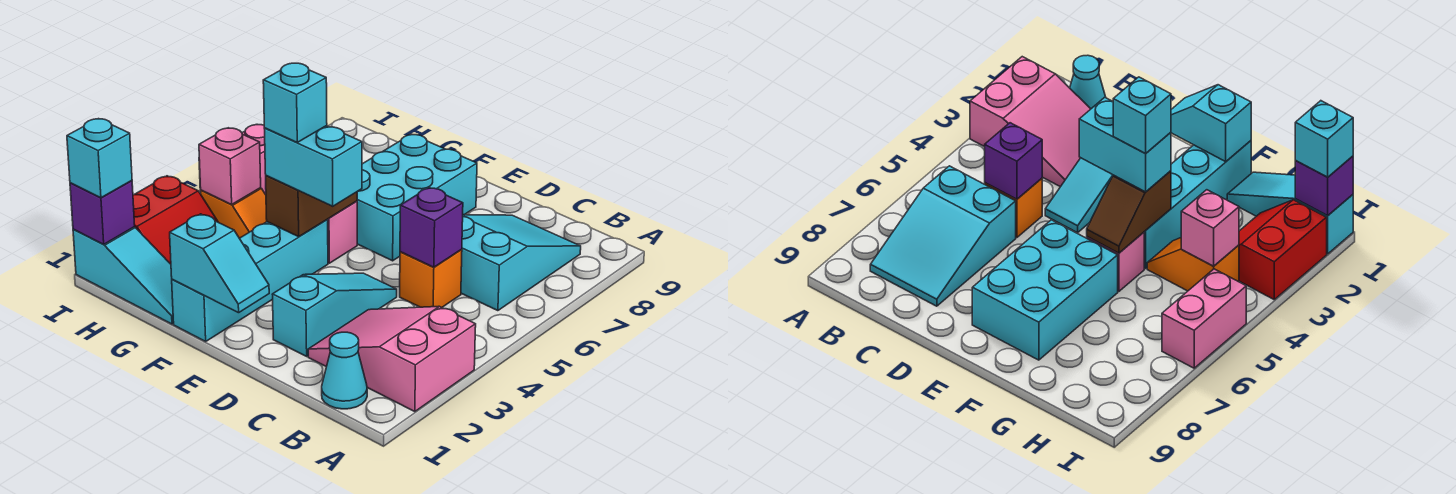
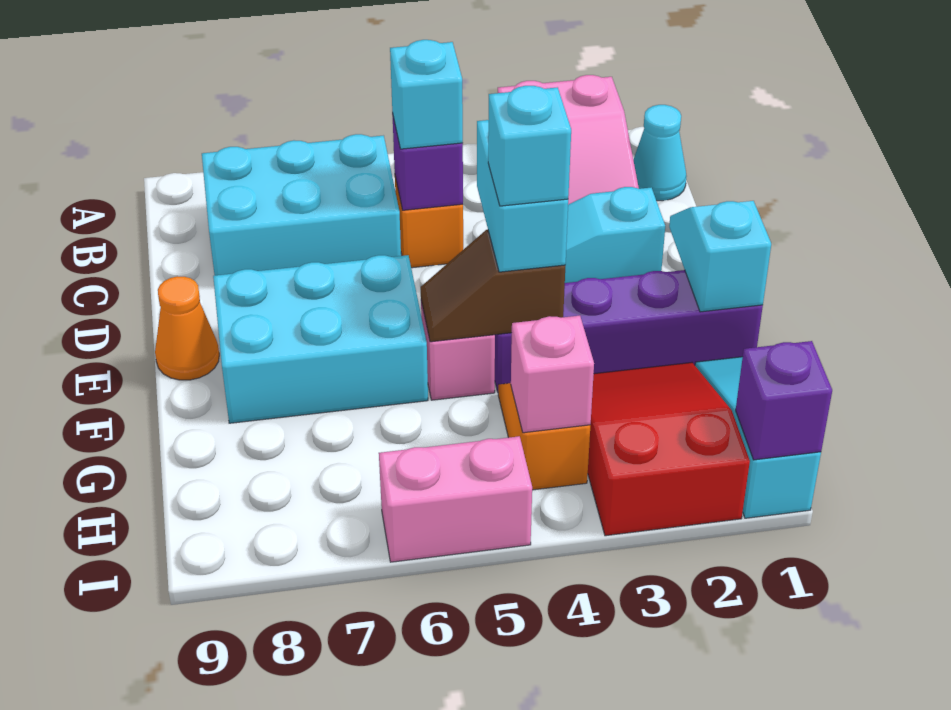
cyan slope B6:C8 level 1 top 6 -> cyan brick B6:C8 level 1
none -> orange cone E9 level 1
cyan brick F1:F4 level 1 -> purple brick F1:F4 level 1
red slope H2:I3 level 1 top I -> red slope G2:I3 level 1 top I
cyan brick I1 level 3 -> cyan brick C5 level 3

